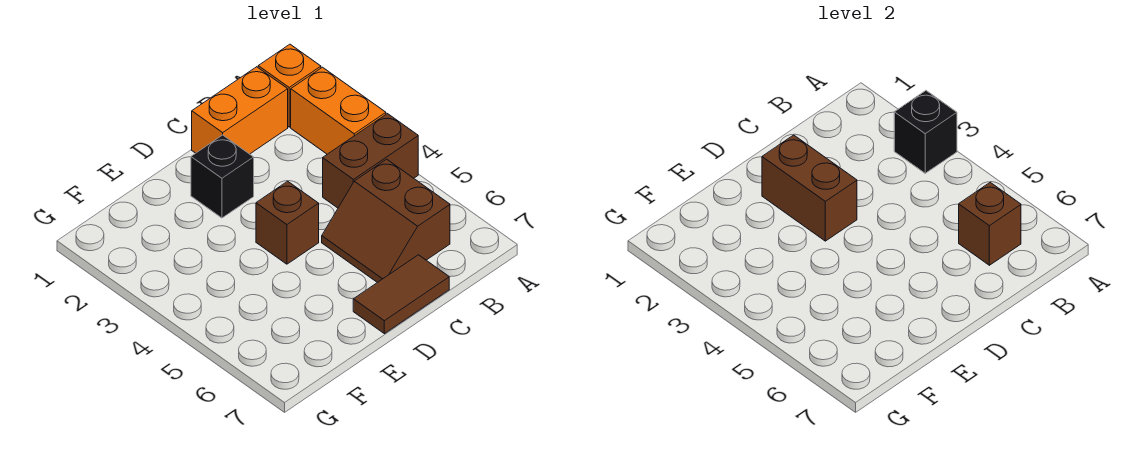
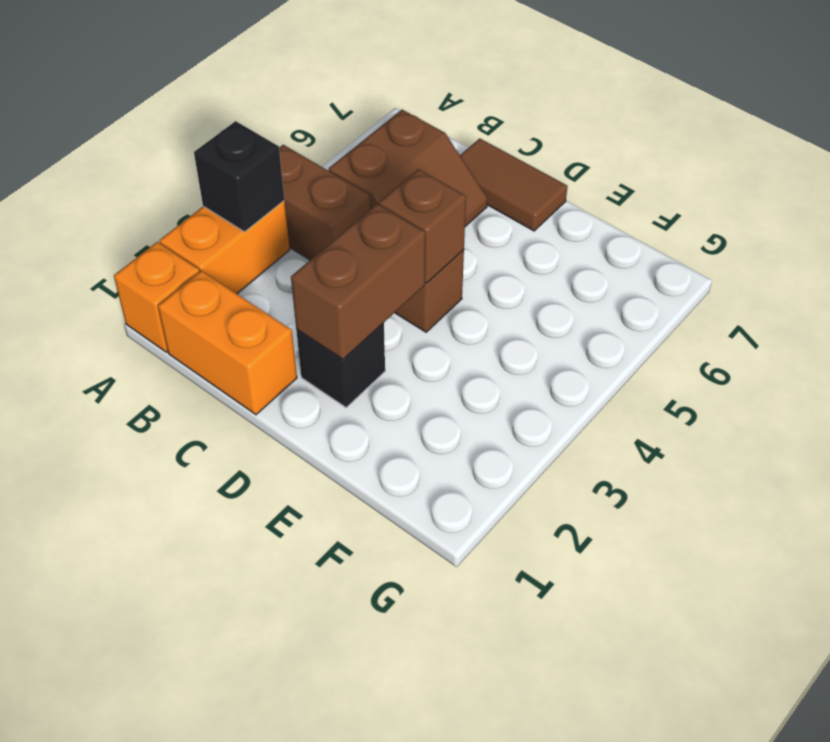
brown brick B6 level 2 -> brown brick D4 level 2

